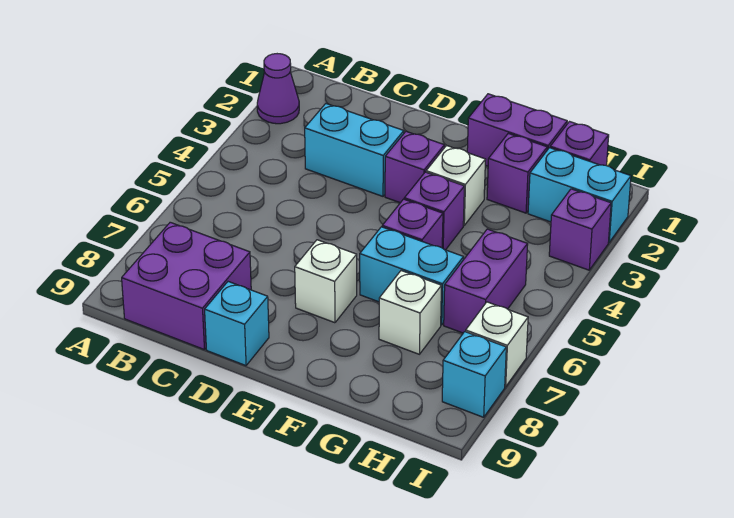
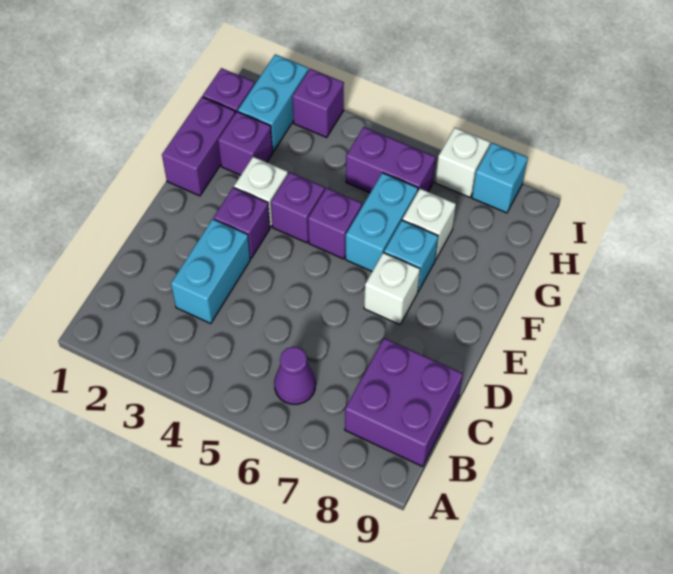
purple cone A2 level 1 -> purple cone B6 level 1
cyan brick D9 level 1 -> cyan brick F7 level 1

